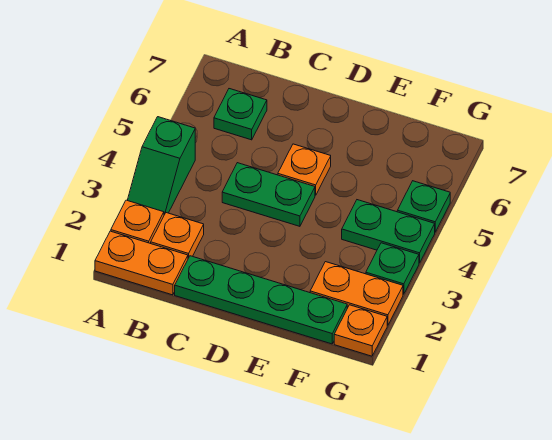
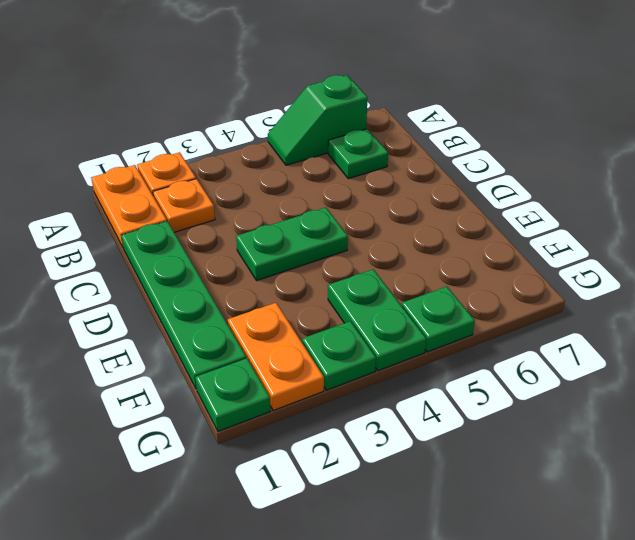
green slope A3:A4 level 1 top 4 -> green slope A5:A6 level 1 top 6
green plate C4:D4 level 1 -> green plate D3:D4 level 1
orange plate D5 level 1 -> none
orange plate G1 level 1 -> green plate G1 level 1

